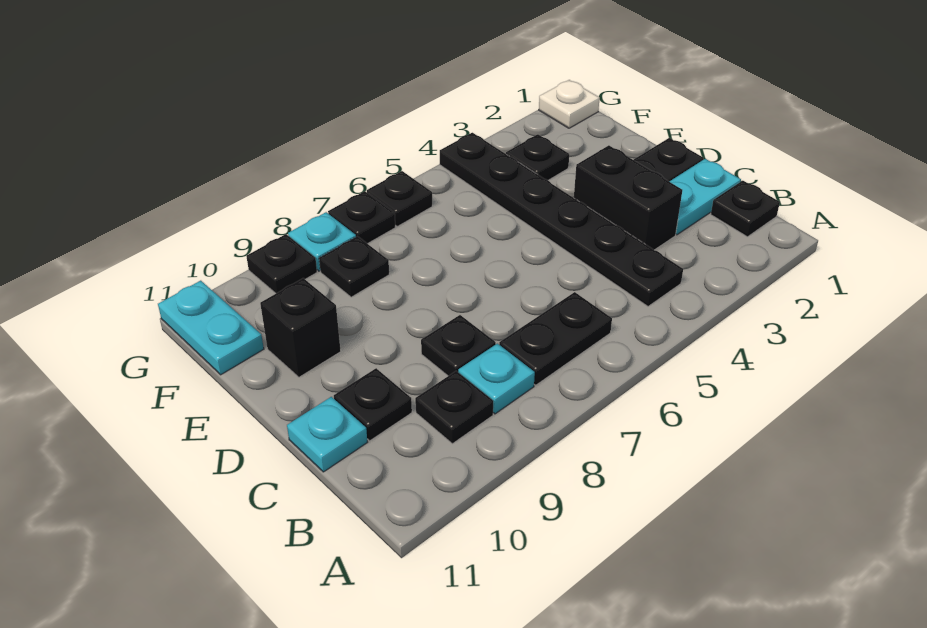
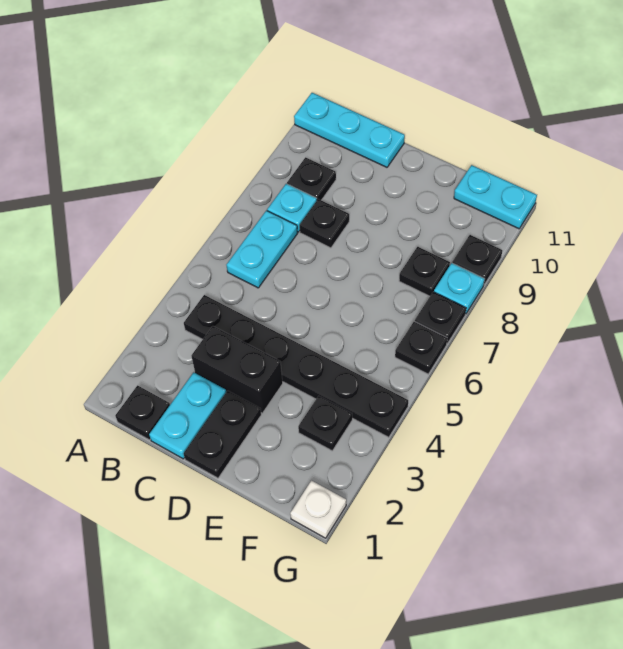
black plate B6:B7 level 1 -> cyan plate B6:B7 level 1
black plate C10 level 1 -> none
cyan plate C11 level 1 -> cyan plate A11:C11 level 1
black brick E10 level 1 -> none

